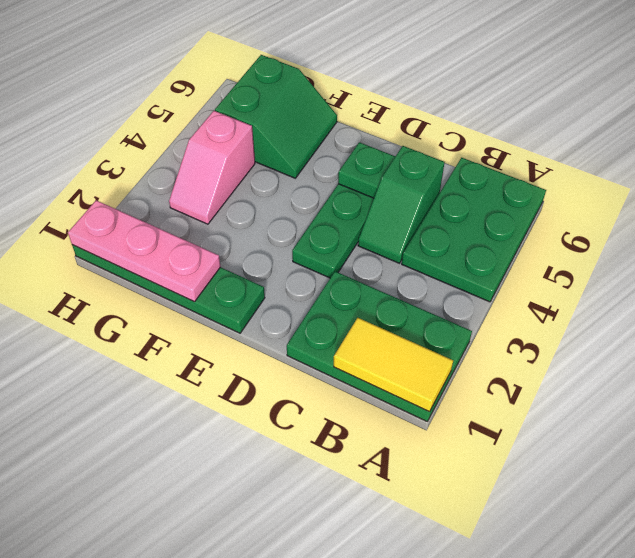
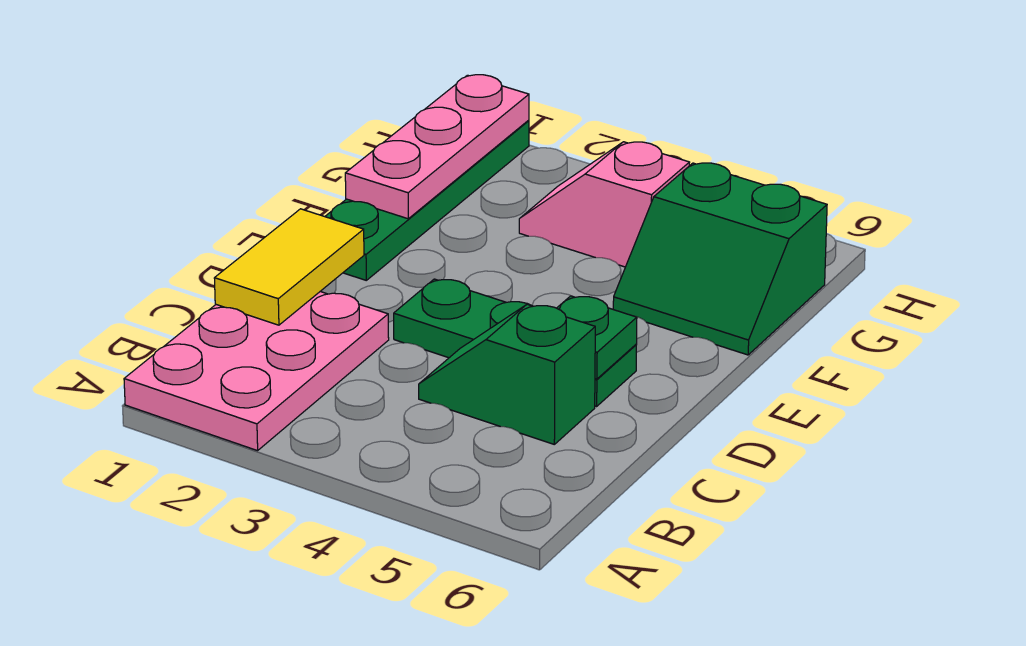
green plate A1:C2 level 1 -> pink plate A1:C2 level 1
yellow tile A1:B1 level 2 -> yellow tile C1:D1 level 2
green plate A4:B6 level 1 -> none

